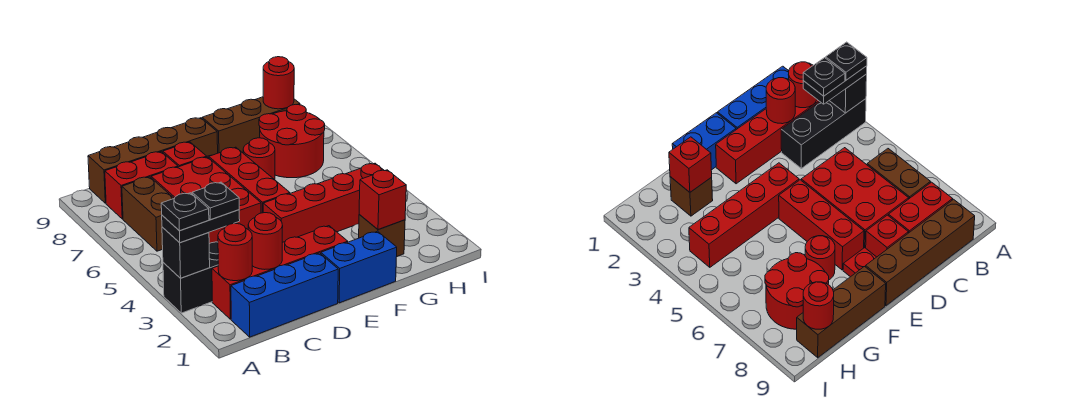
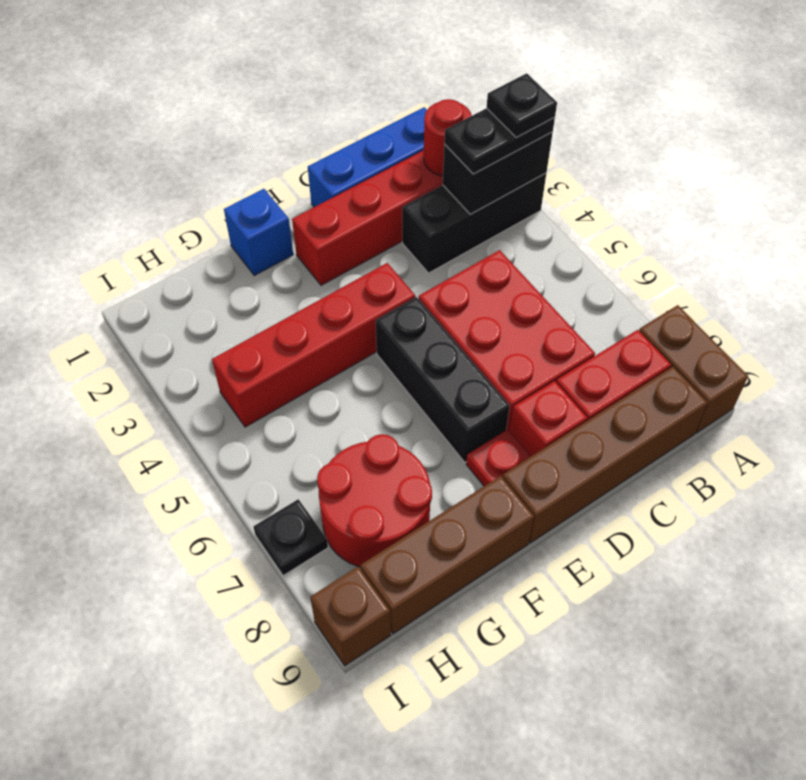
black brick A3 level 2 -> black brick A3:B3 level 2
black plate B3 level 4 -> black plate I7 level 1
brown brick B6:B7 level 1 -> brown brick A8:A9 level 1
red round brick C2 level 2 -> none
blue brick E1:F1 level 1 -> blue brick F1 level 1
red brick E5:E7 level 1 -> black brick E5:E7 level 1
red round brick F7 level 1 -> none
brown brick G2 level 1 -> brown brick I9 level 1
red brick G2 level 2 -> none
red round brick H9 level 2 -> none

